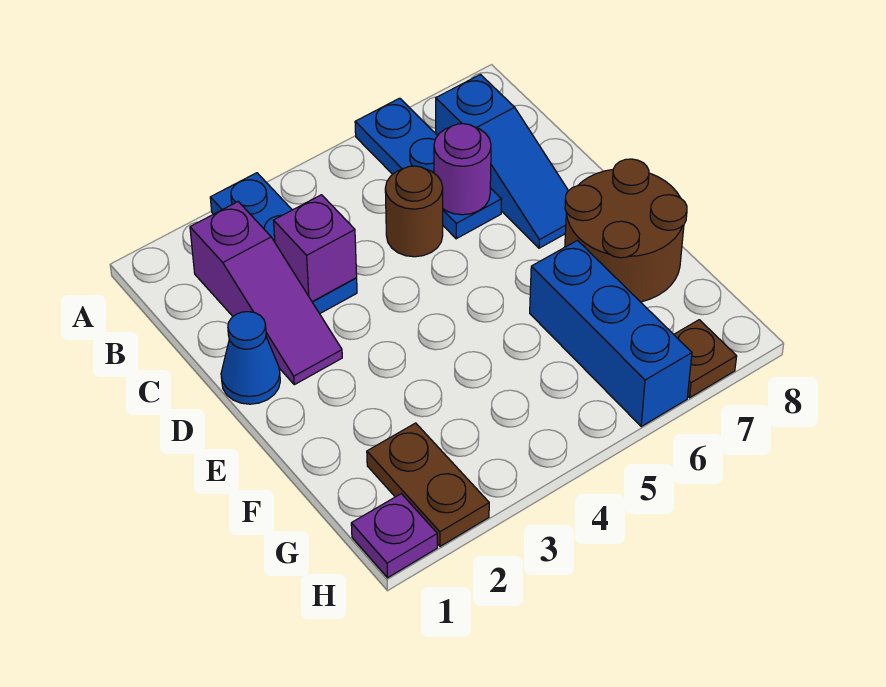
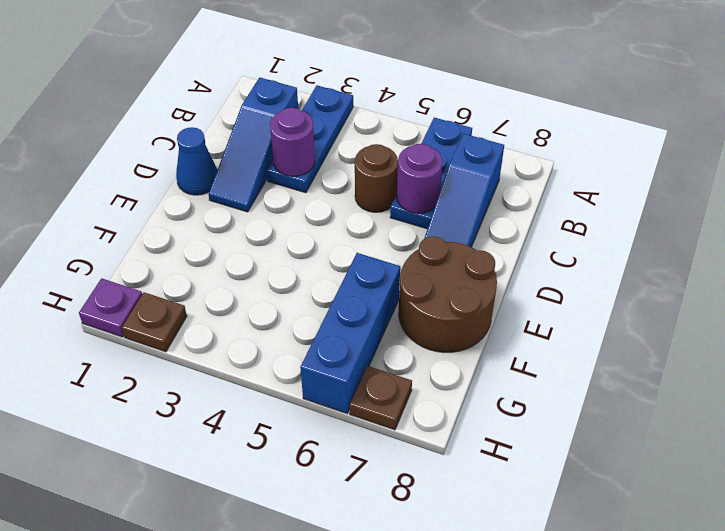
purple slope B2:D2 level 1 top B -> blue slope B2:D2 level 1 top B
purple brick C3 level 2 -> purple round brick C3 level 2
brown plate G2:H2 level 1 -> brown plate H2 level 1

